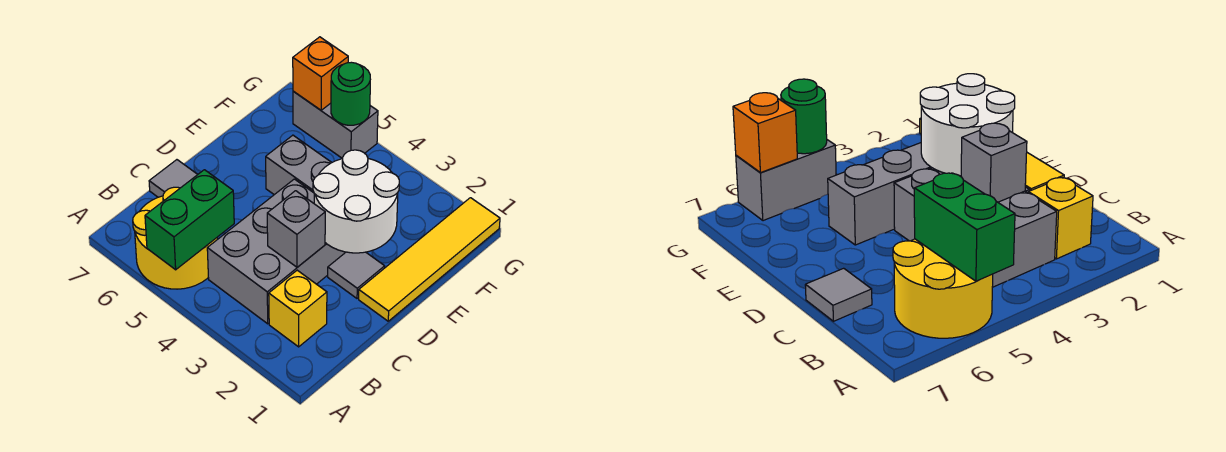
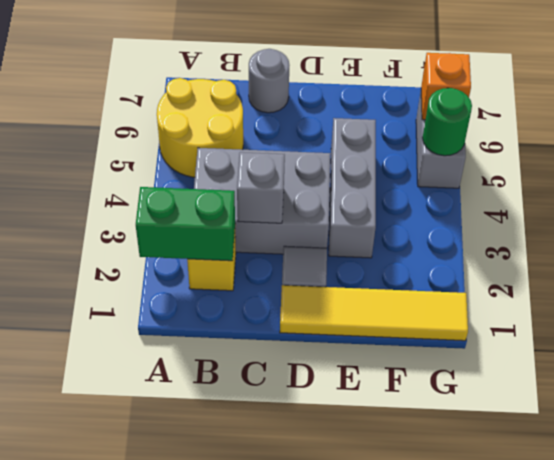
green brick A5:B5 level 2 -> green brick A2:B2 level 2
grey tile C7 level 1 -> grey round brick C7 level 1
white round brick D2:E3 level 2 -> none

